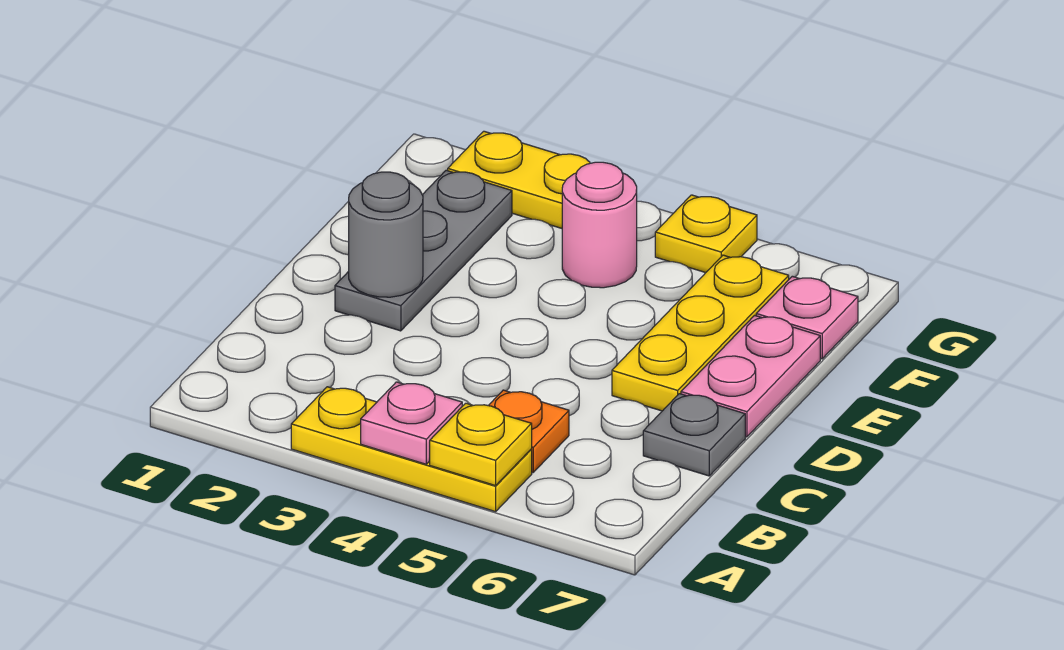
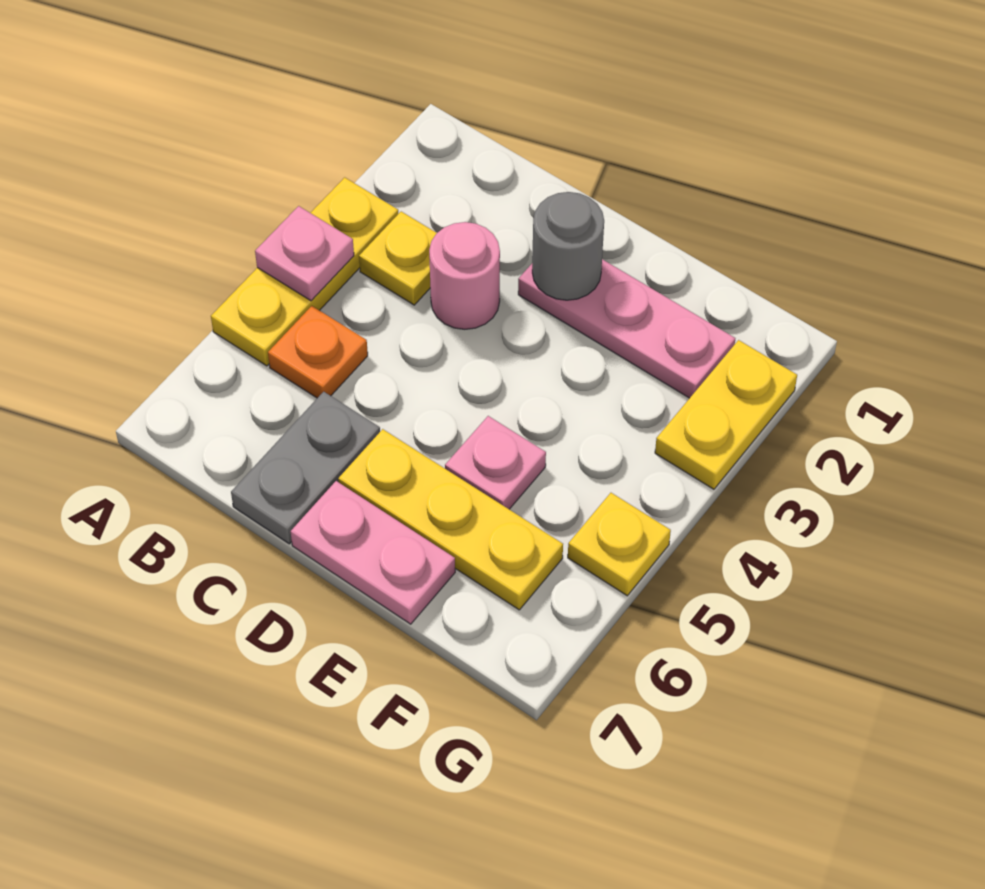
yellow plate A5 level 2 -> yellow plate B3 level 1
grey plate C7 level 1 -> grey plate C6:C7 level 1
grey plate D2:F2 level 1 -> pink plate D2:F2 level 1
pink round brick F4 level 1 -> pink round brick C3 level 1
pink plate F7 level 1 -> pink plate E5 level 1

